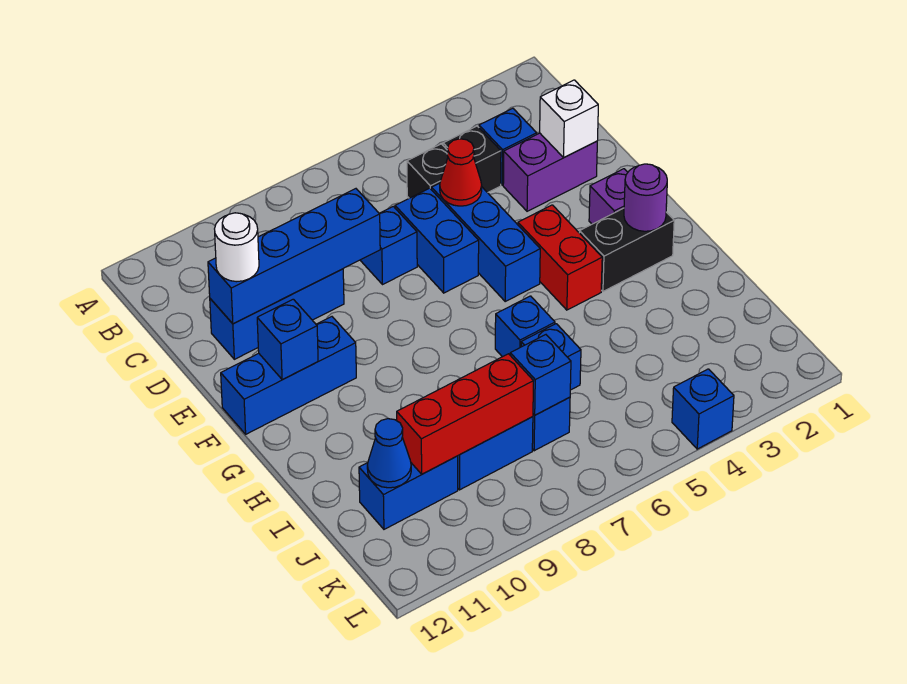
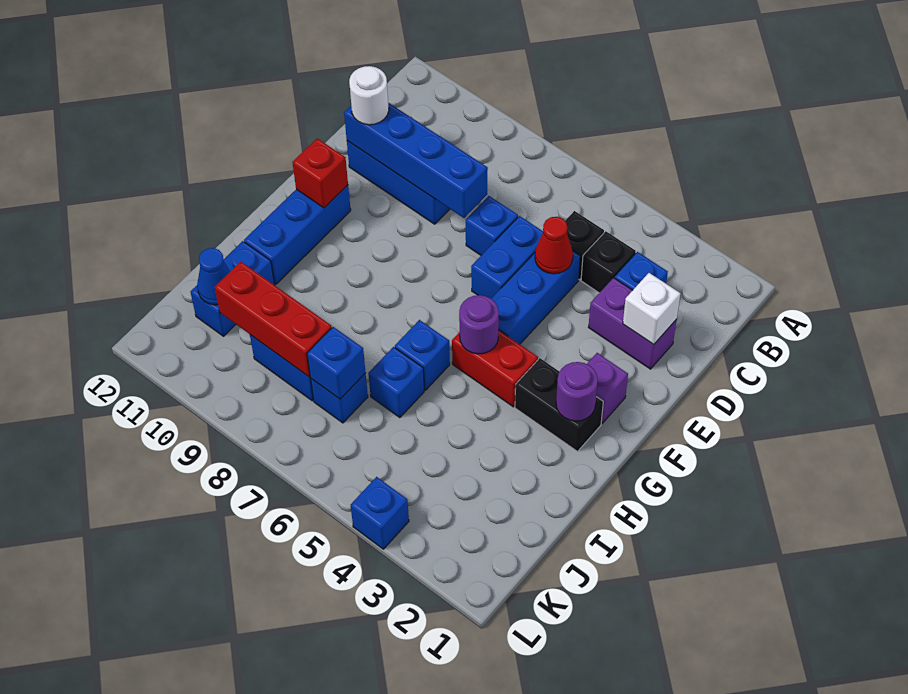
red brick F4:G4 level 1 -> red brick G4:G5 level 1
blue brick F10:F12 level 1 -> blue brick F11:H11 level 1
blue brick F11 level 2 -> red brick F11 level 2
none -> purple round brick G5 level 2
blue brick J10:J11 level 1 -> blue brick I11:J11 level 1

